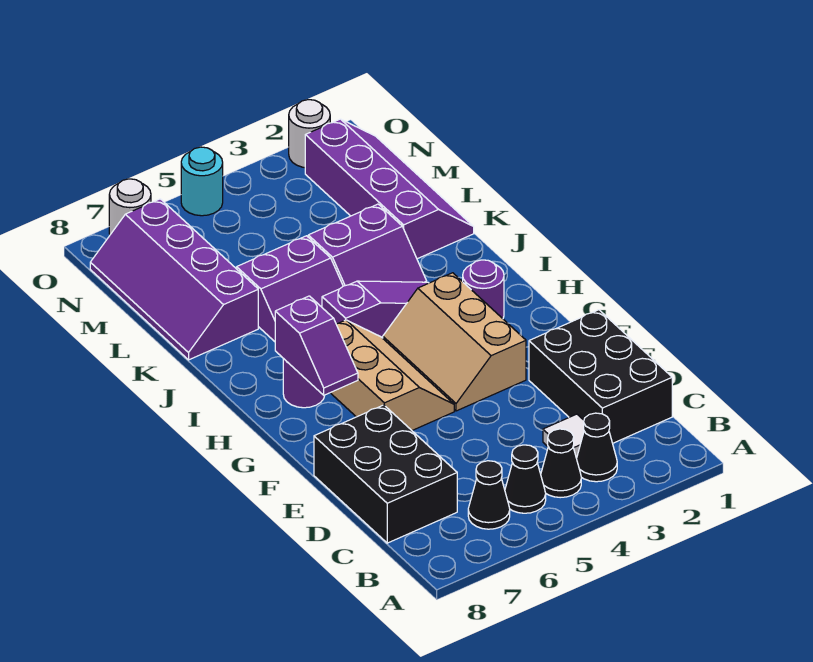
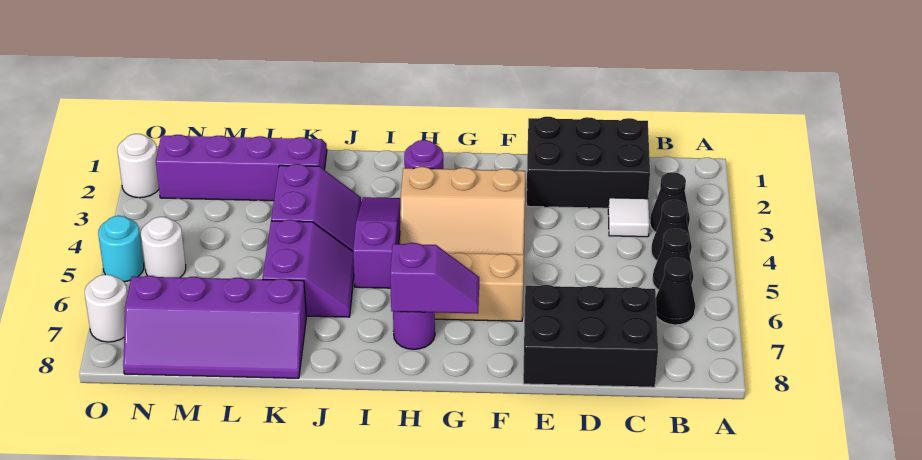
none -> white round brick N5 level 1

